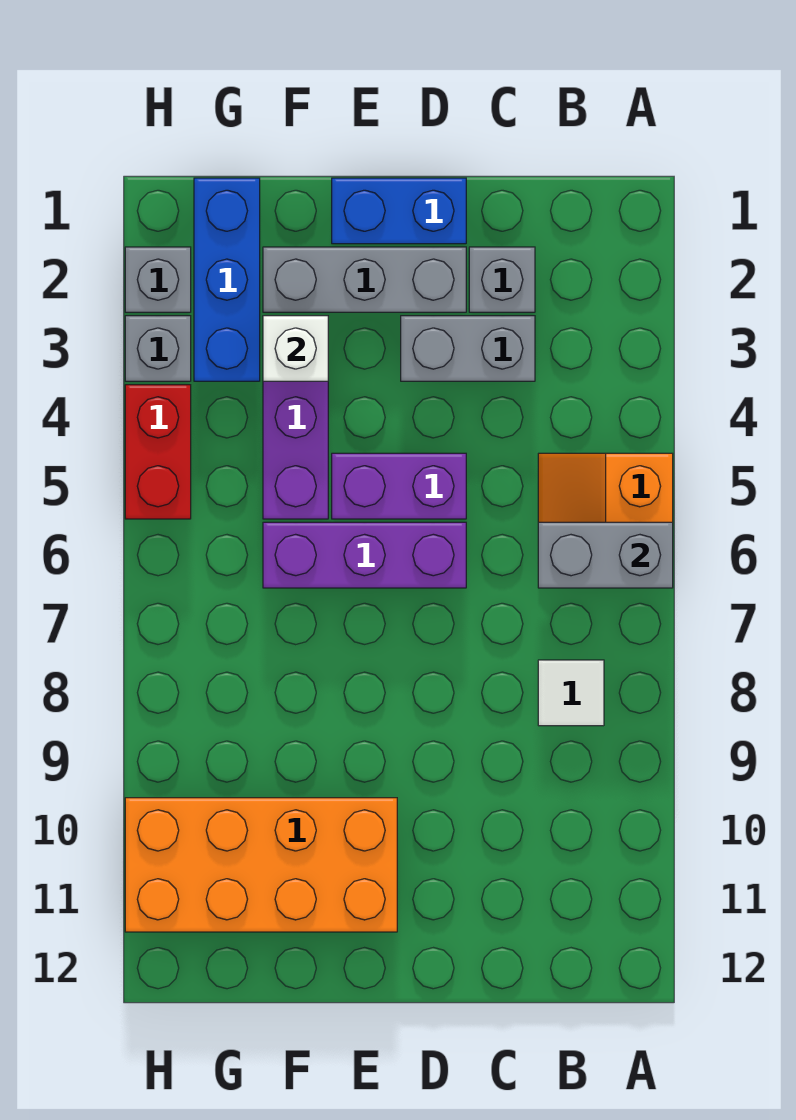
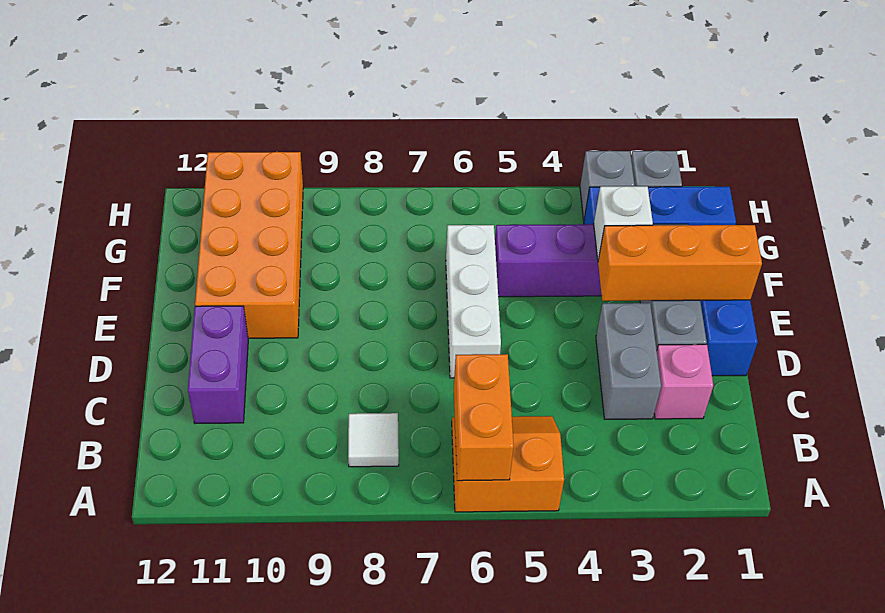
grey brick A6:B6 level 2 -> orange brick A6:B6 level 2
grey brick C2 level 1 -> pink brick C2 level 1
purple brick D5:E5 level 1 -> purple brick C11:D11 level 1
purple brick D6:F6 level 1 -> white brick D6:F6 level 1
none -> orange brick E1:E3 level 2
red brick H4:H5 level 1 -> none

